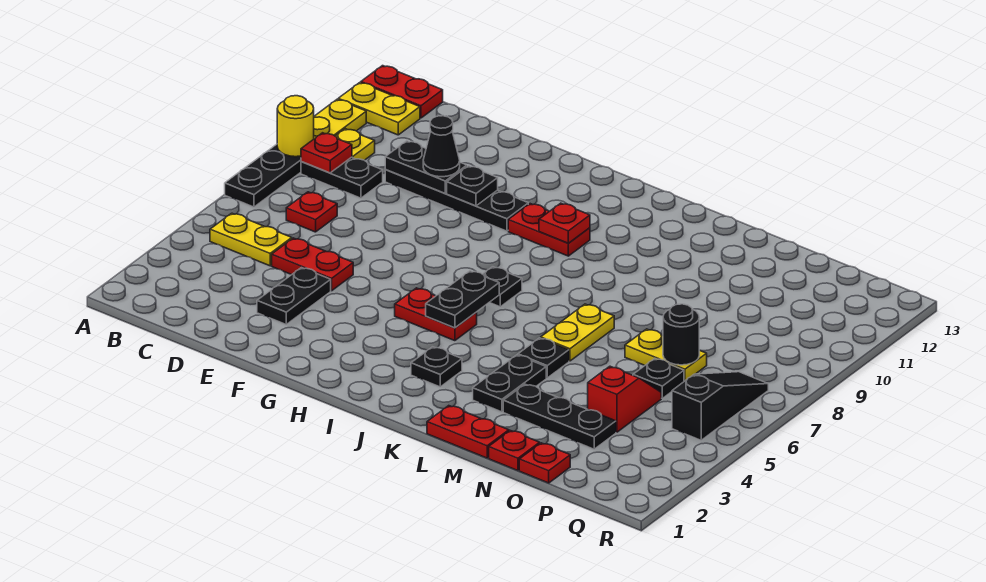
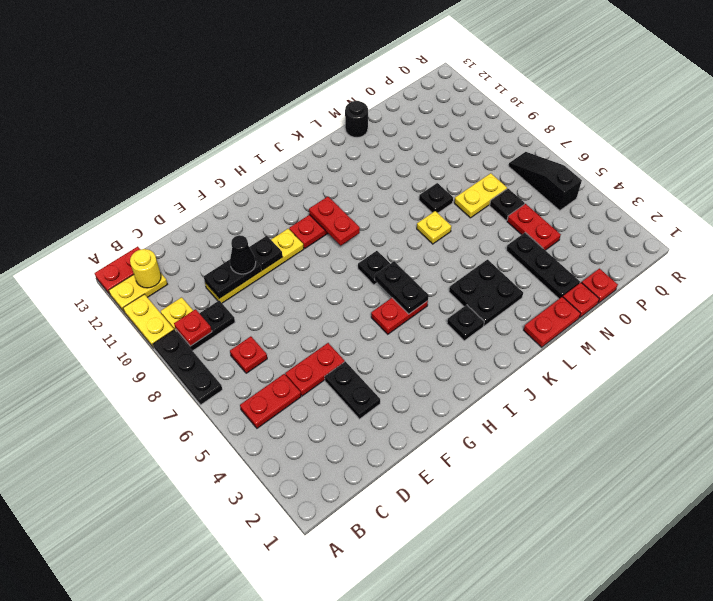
yellow round brick A9 level 2 -> yellow round brick B12 level 2
yellow plate B5:C5 level 1 -> red plate B5:C5 level 1
black plate D10:G10 level 1 -> yellow plate D10:G10 level 1
red plate I10 level 2 -> red plate I9:I10 level 2
black plate L3:L4 level 1 -> black plate K3:L4 level 1
black plate L5 level 1 -> black plate M8 level 1
yellow plate L6:L7 level 1 -> yellow plate L7 level 1
black plate M3:O3 level 1 -> black plate N2:N4 level 1
red slope O4:O5 level 1 top 4 -> red plate O4:O5 level 1
black round brick O7 level 2 -> black round brick M13 level 1

